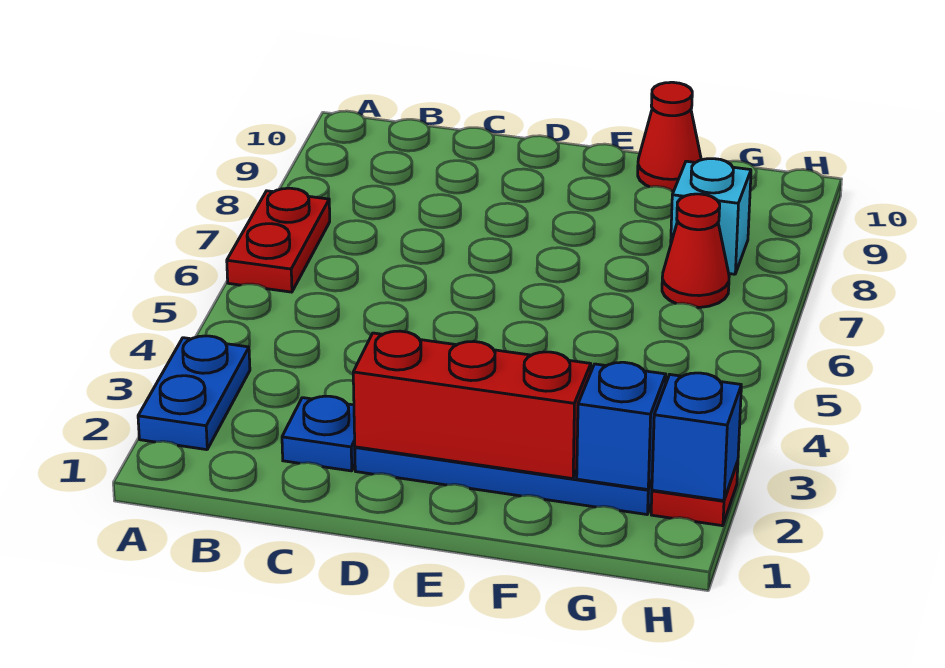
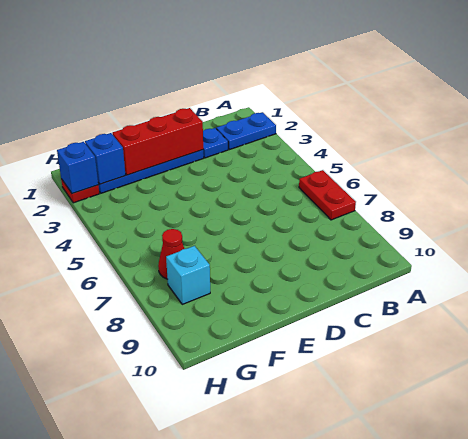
blue plate A2:A3 level 1 -> blue plate A2:B2 level 1
red cone F10 level 1 -> none

